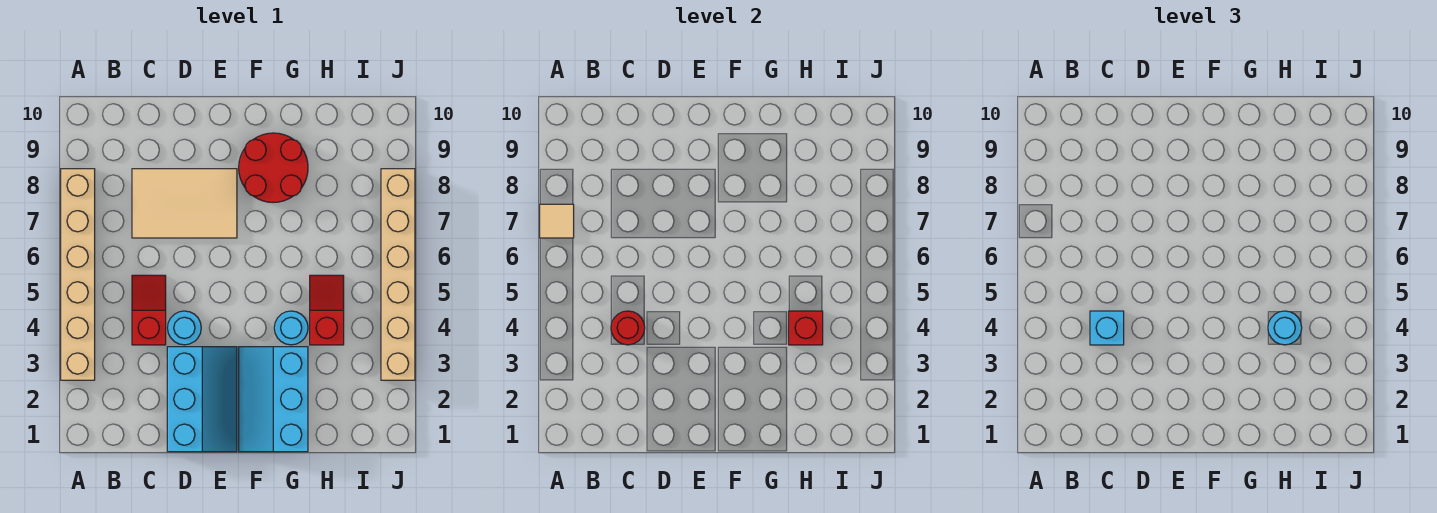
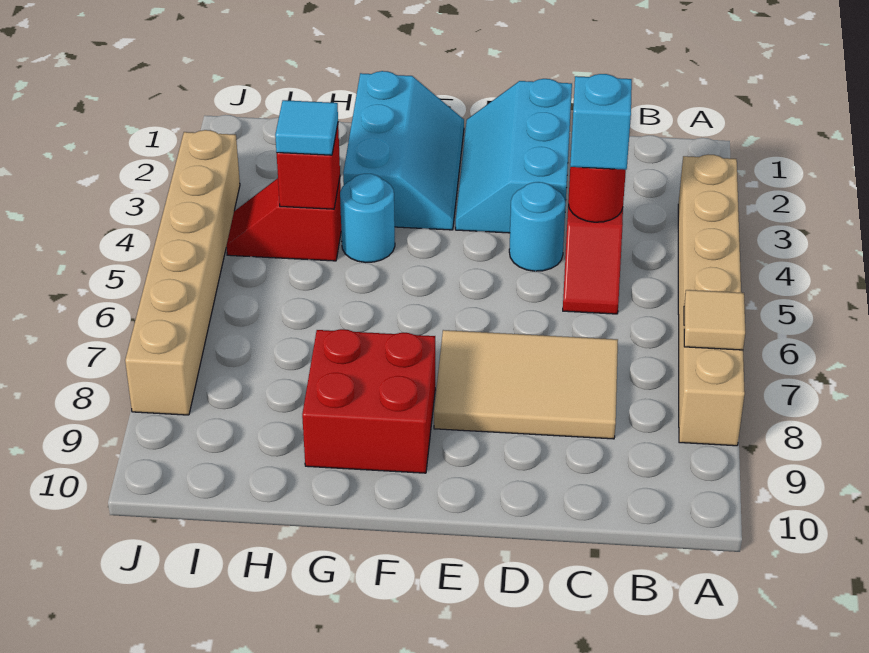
red round brick F8:G9 level 1 -> red brick F8:G9 level 1
red slope H4:H5 level 1 top 4 -> red slope H4:I4 level 1 top H
cyan round brick H4 level 3 -> cyan tile H4 level 3

